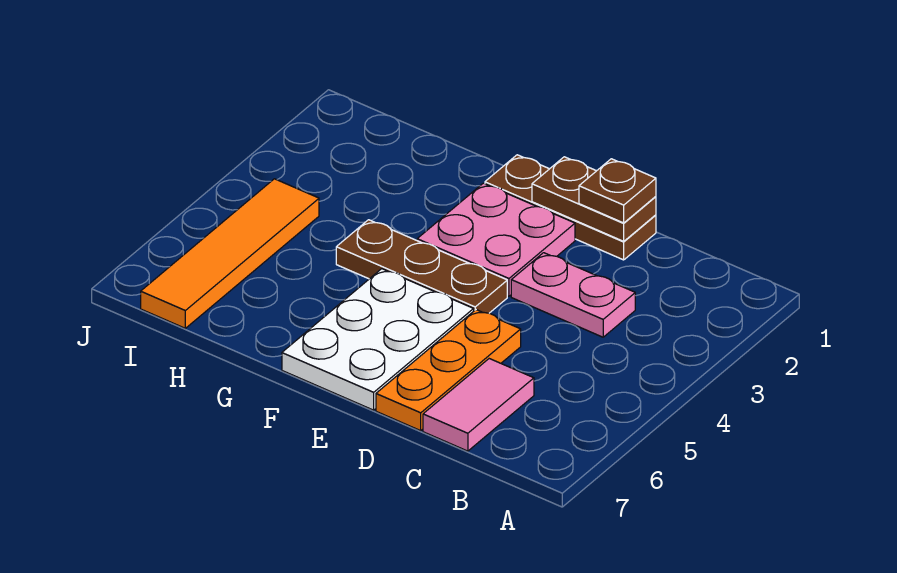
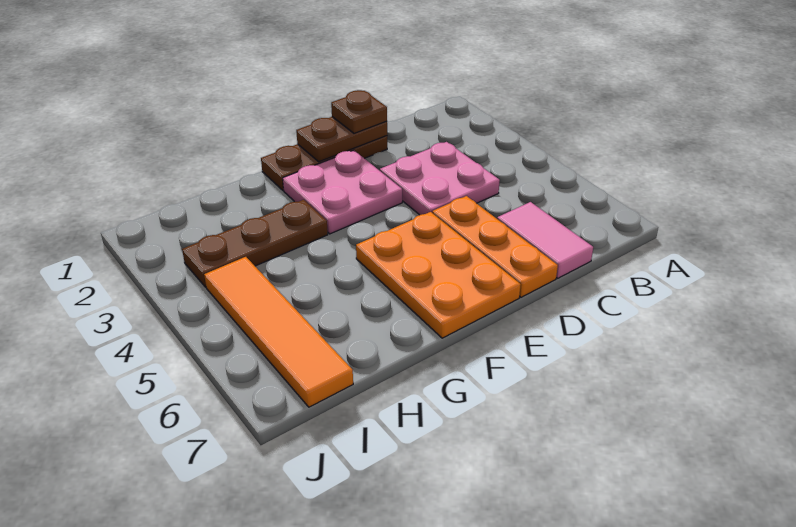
pink plate C3:D3 level 1 -> pink plate C3:D4 level 1
brown plate E4:G4 level 1 -> brown plate G3:I3 level 1
white plate E5:F7 level 1 -> orange plate E5:F7 level 1

